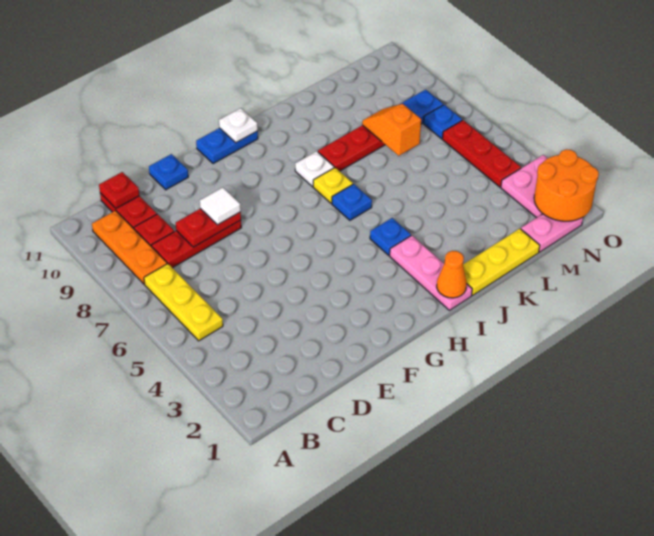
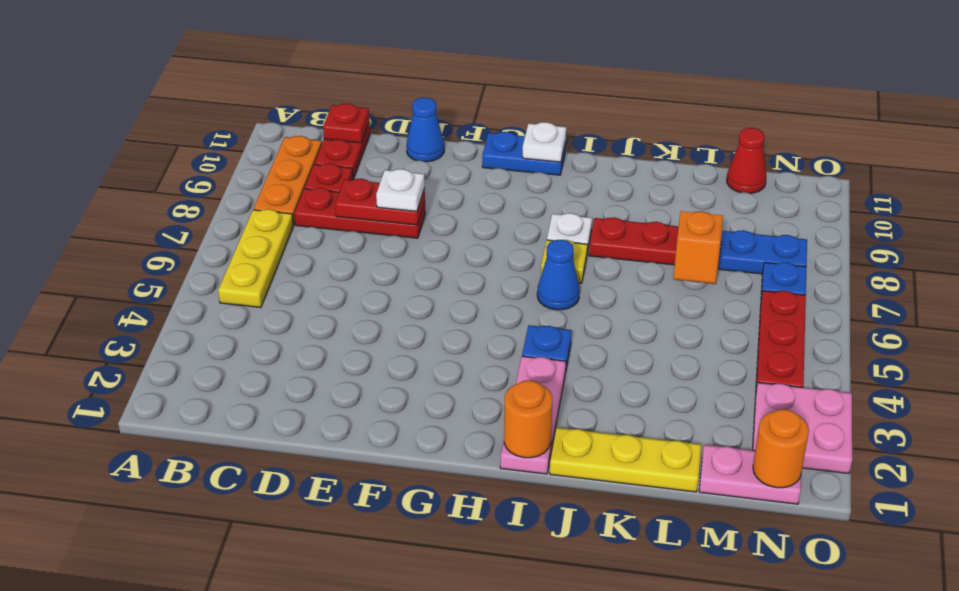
white tile E8 level 3 -> white plate E8 level 3
blue plate E11 level 1 -> blue cone E11 level 1
orange cone I1 level 2 -> orange round brick I1 level 2
blue plate I6 level 1 -> blue cone I6 level 1
none -> red cone M11 level 1
orange round brick N1:O2 level 2 -> orange round brick N1 level 2

